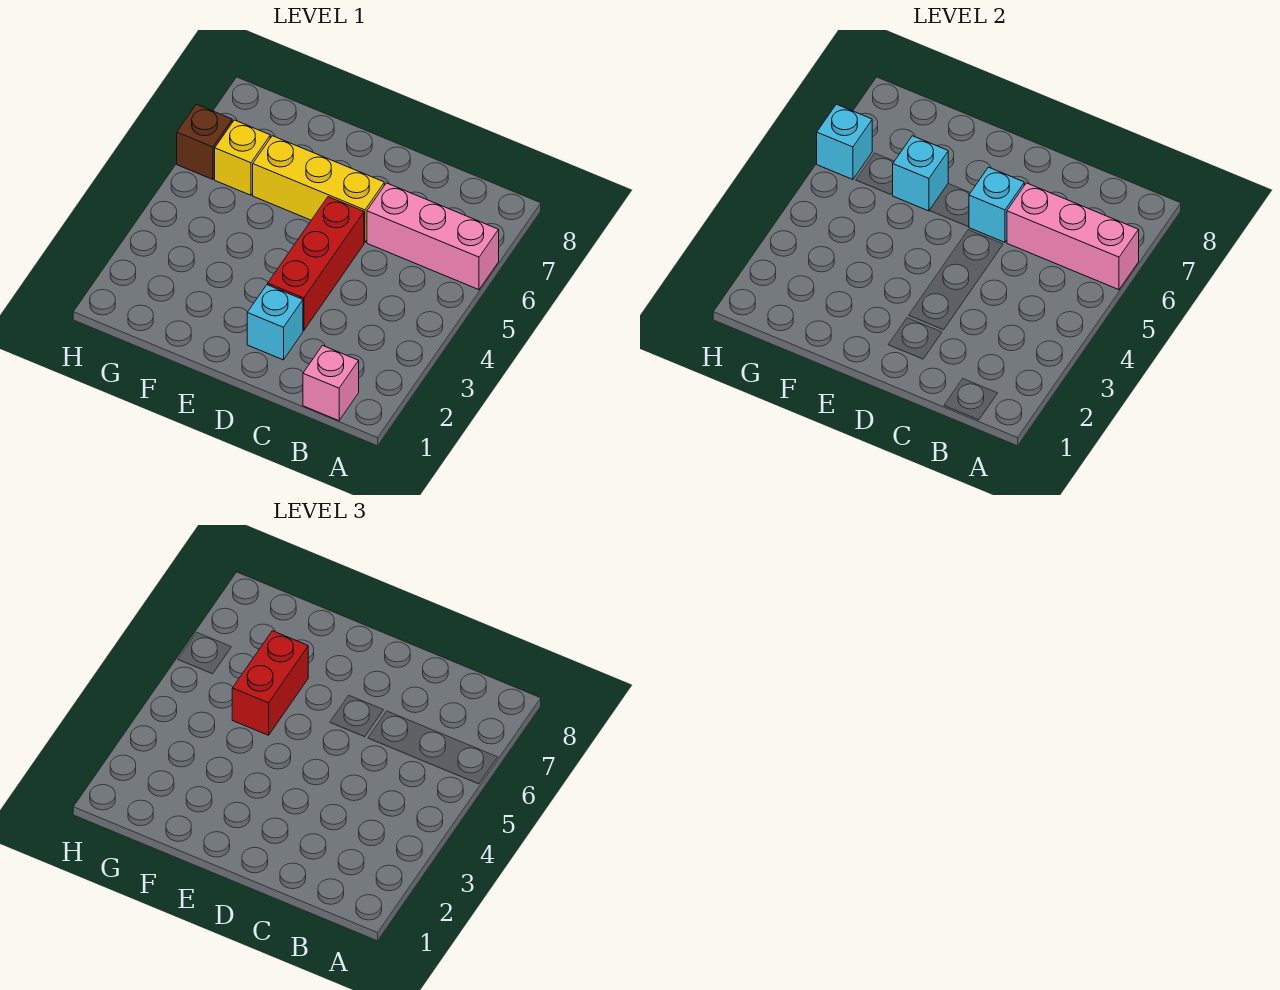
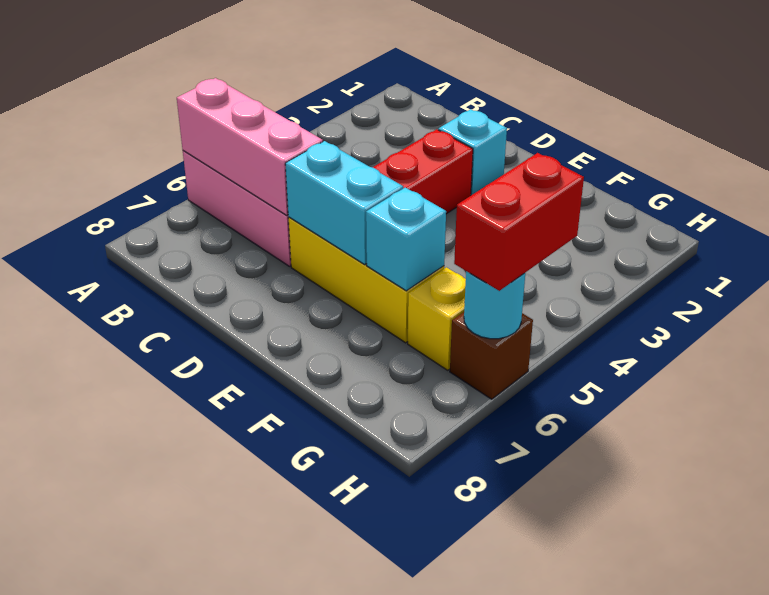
pink brick B1 level 1 -> none
cyan brick D6 level 2 -> cyan brick D6:E6 level 2
red brick F5:F6 level 3 -> red brick H5:H6 level 3
cyan brick H6 level 2 -> cyan round brick H6 level 2

